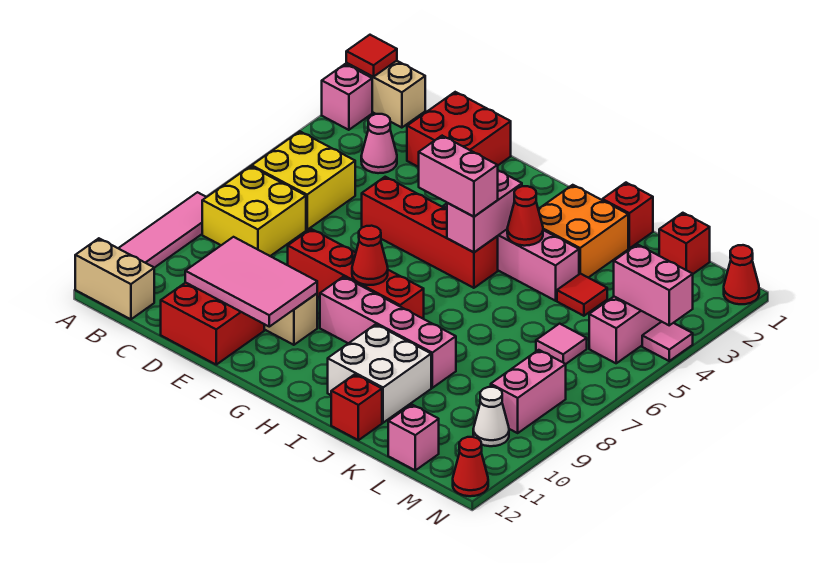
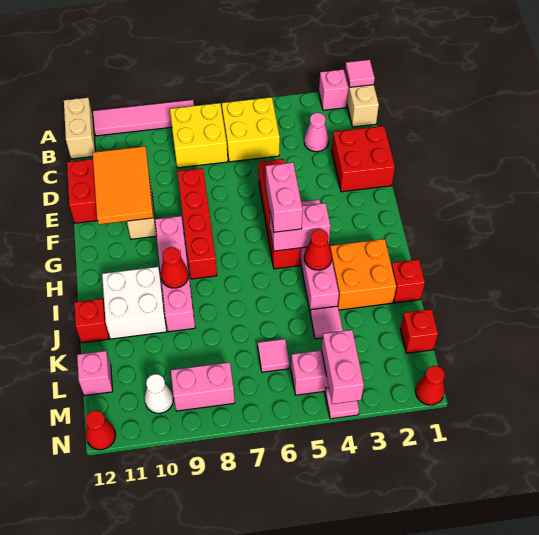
red tile A1 level 2 -> pink tile A1 level 2
pink tile D10:F11 level 2 -> orange tile D10:F11 level 2
red cone G8 level 2 -> red cone I9 level 2
red tile K4 level 1 -> pink tile K4 level 1

